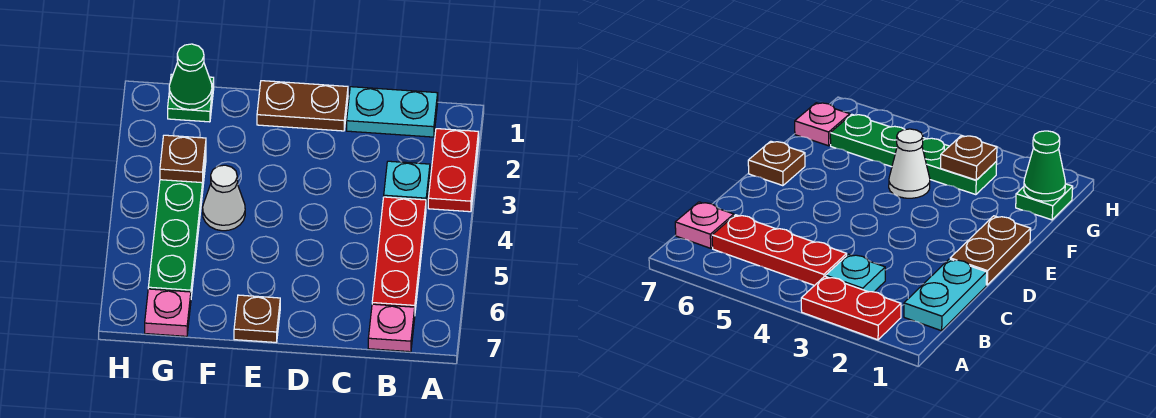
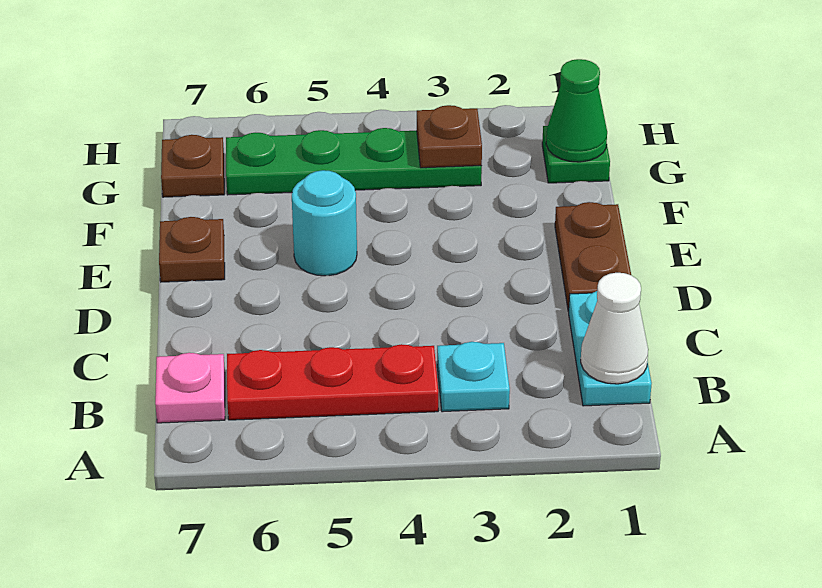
red plate A2:A3 level 1 -> none
none -> cyan round brick E5 level 1
white cone F4 level 1 -> white cone B1 level 2
pink plate G7 level 1 -> brown plate G7 level 1

